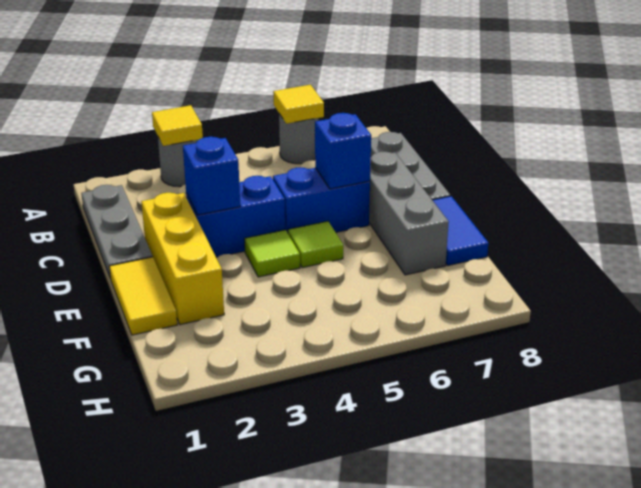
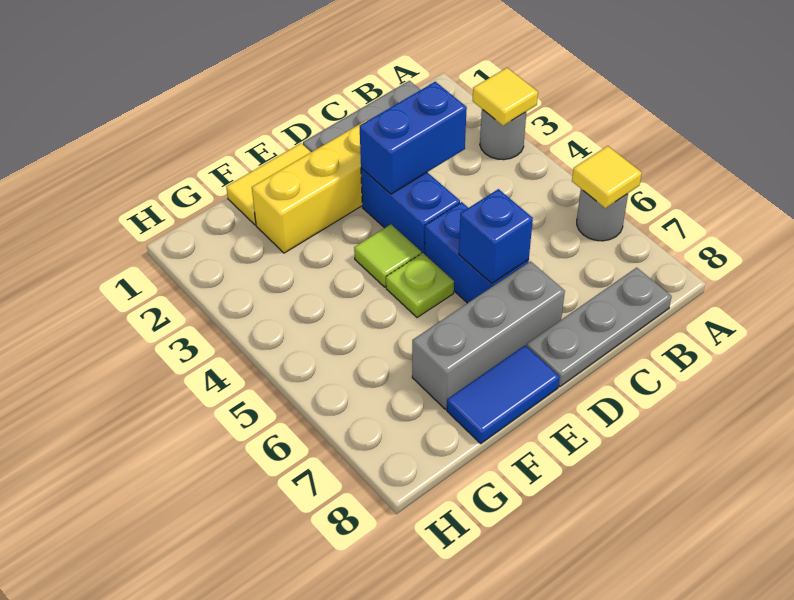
blue brick D3 level 2 -> blue brick C3:D3 level 2
lime tile E5 level 1 -> lime plate E5 level 1

